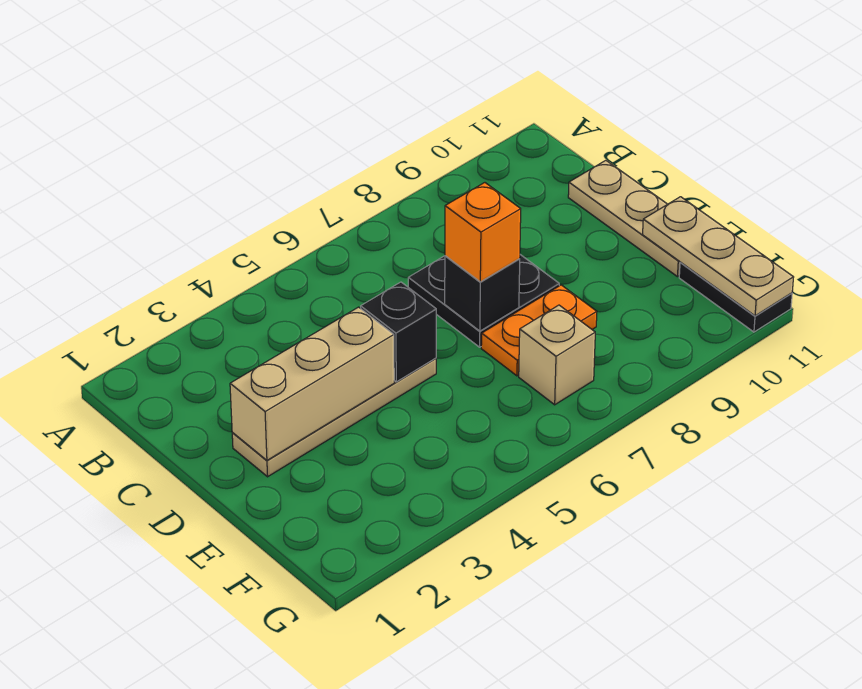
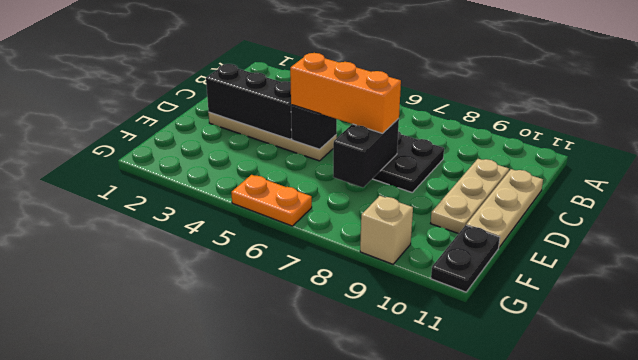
tan brick D2:D4 level 2 -> black brick D2:D4 level 2
black brick D7 level 2 -> black brick D7:E7 level 2
orange brick D7 level 3 -> orange brick D5:D7 level 3
orange plate E7:E8 level 1 -> orange plate G5:G6 level 1
tan plate E11:G11 level 2 -> tan plate C10:E10 level 1
tan brick F7 level 1 -> tan brick G9 level 1

